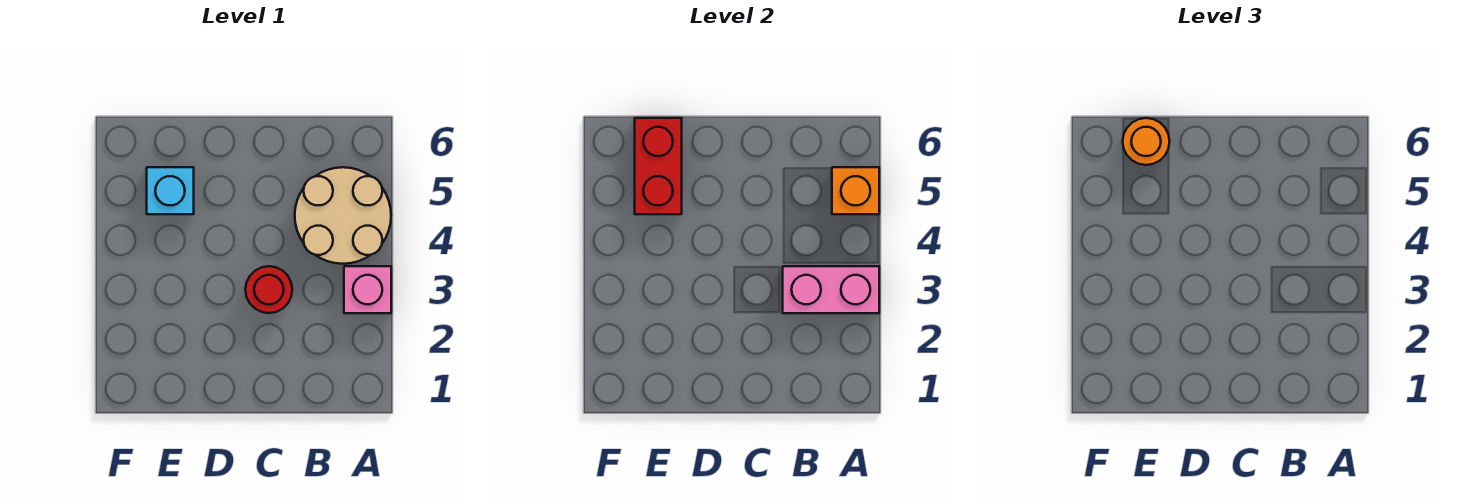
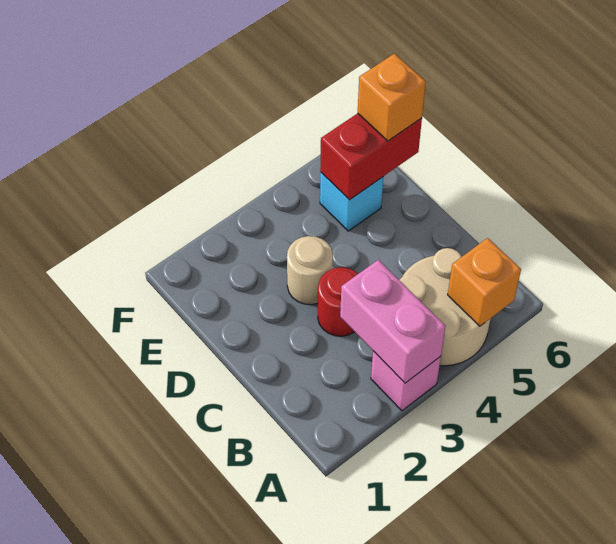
none -> tan round brick D3 level 1
orange round brick E6 level 3 -> orange brick E6 level 3

